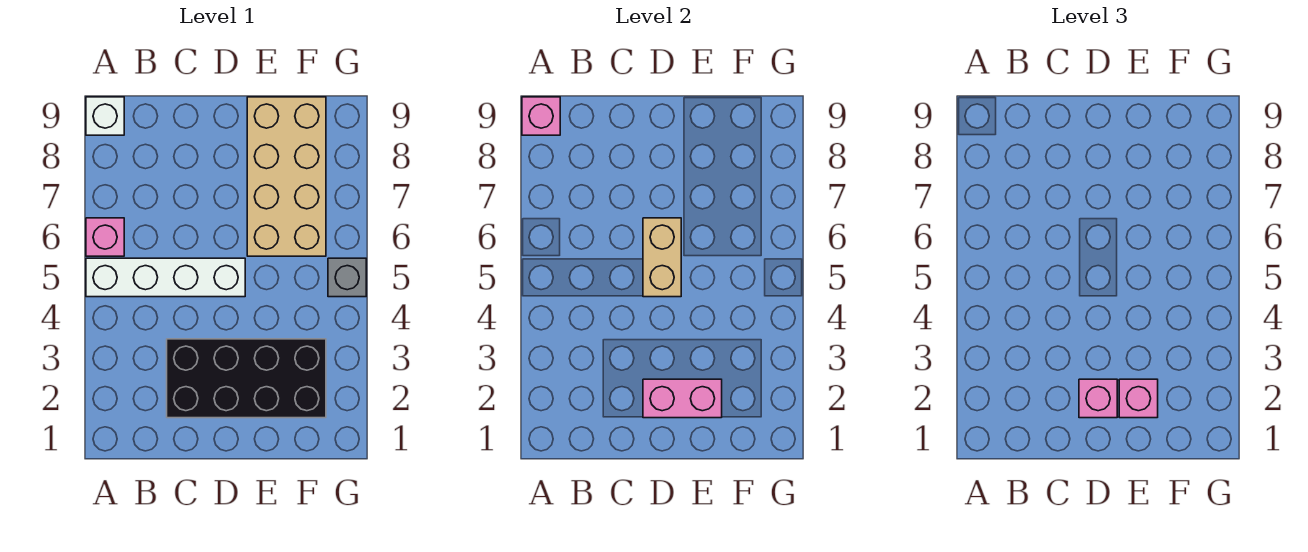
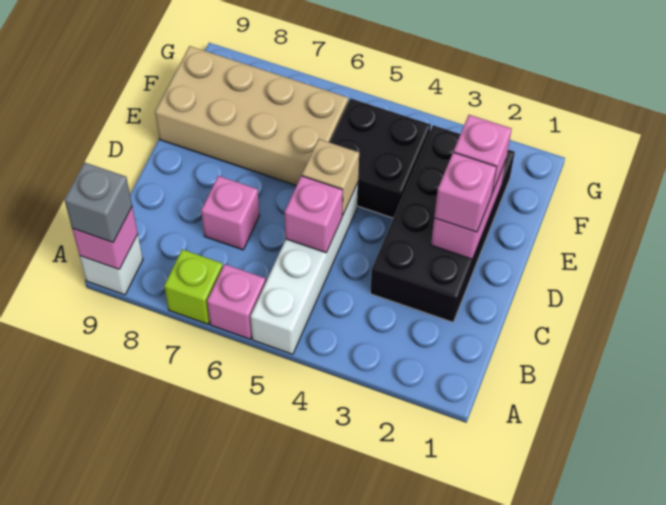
none -> lime brick A7 level 1
none -> pink brick C5 level 2
none -> pink brick C7 level 1
tan brick D5:D6 level 2 -> tan brick D5 level 2
none -> black brick E4:F5 level 1
grey brick G5 level 1 -> grey brick A9 level 3

